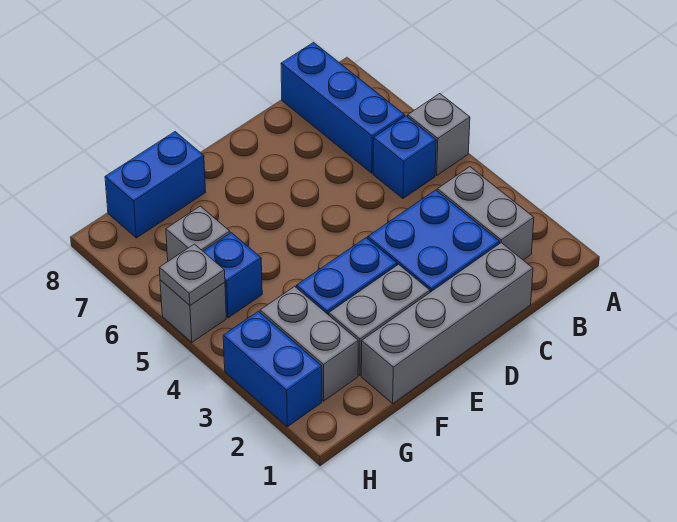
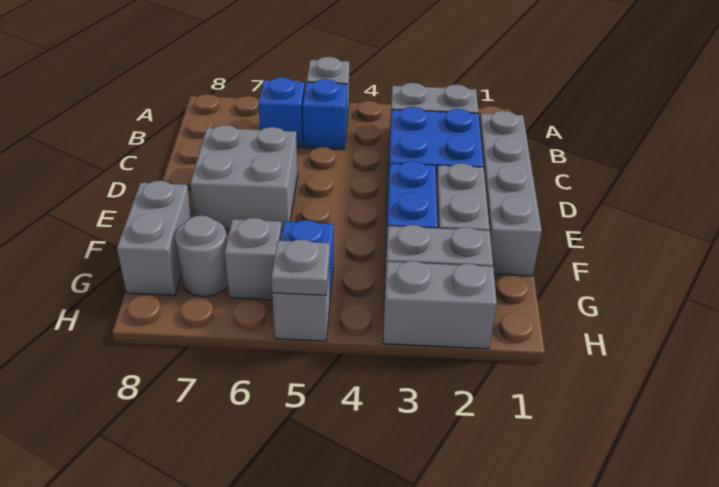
blue brick B6:B8 level 1 -> blue brick B6 level 1
none -> grey brick D6:E7 level 1
blue brick F8:G8 level 1 -> grey brick F8:G8 level 1
none -> grey round brick G7 level 1
blue brick H2:H3 level 1 -> grey brick H2:H3 level 1

